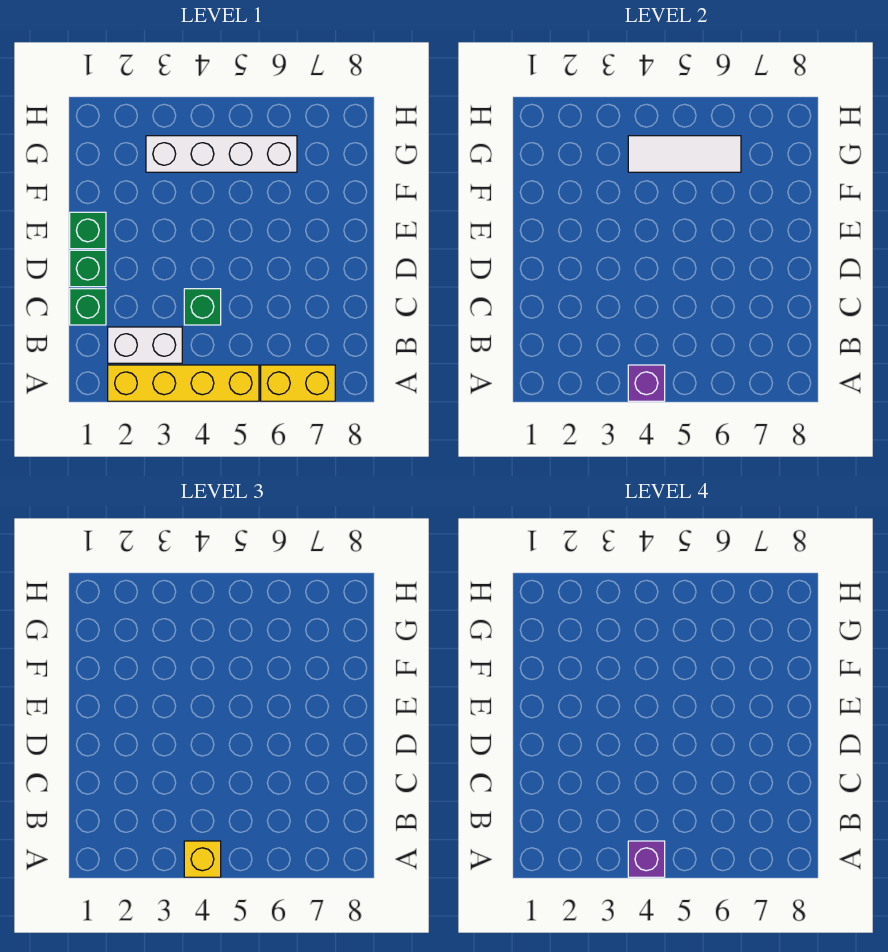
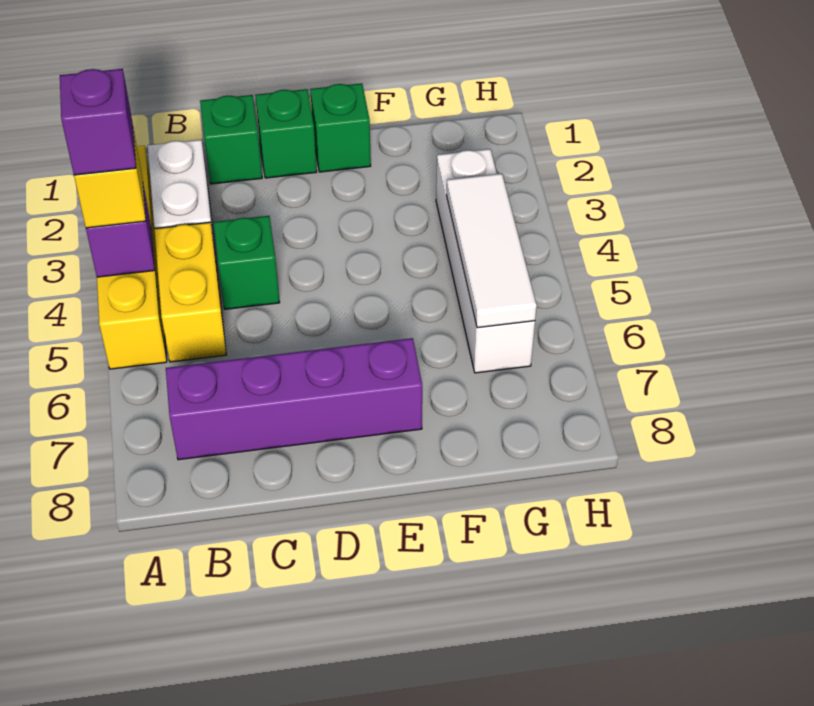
yellow brick A6:A7 level 1 -> yellow brick B4:B5 level 1
none -> purple brick B7:E7 level 1

